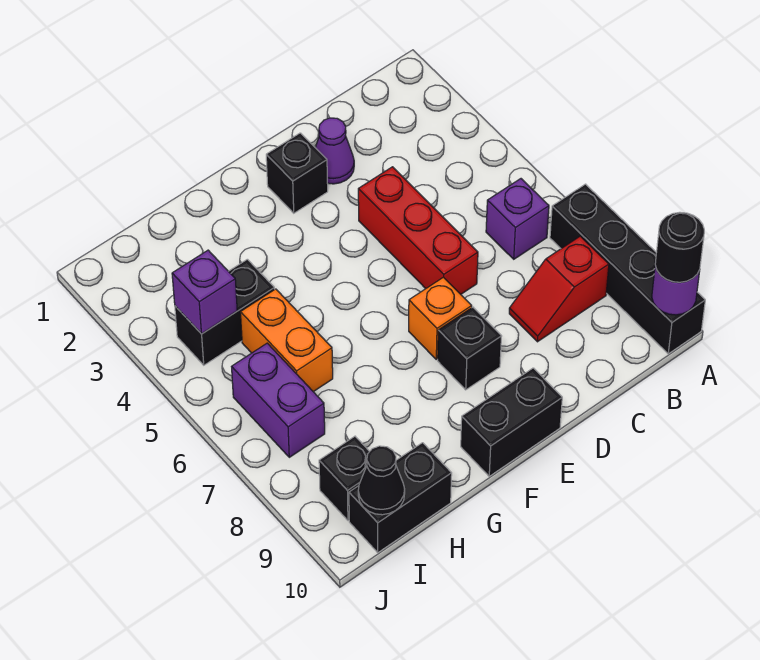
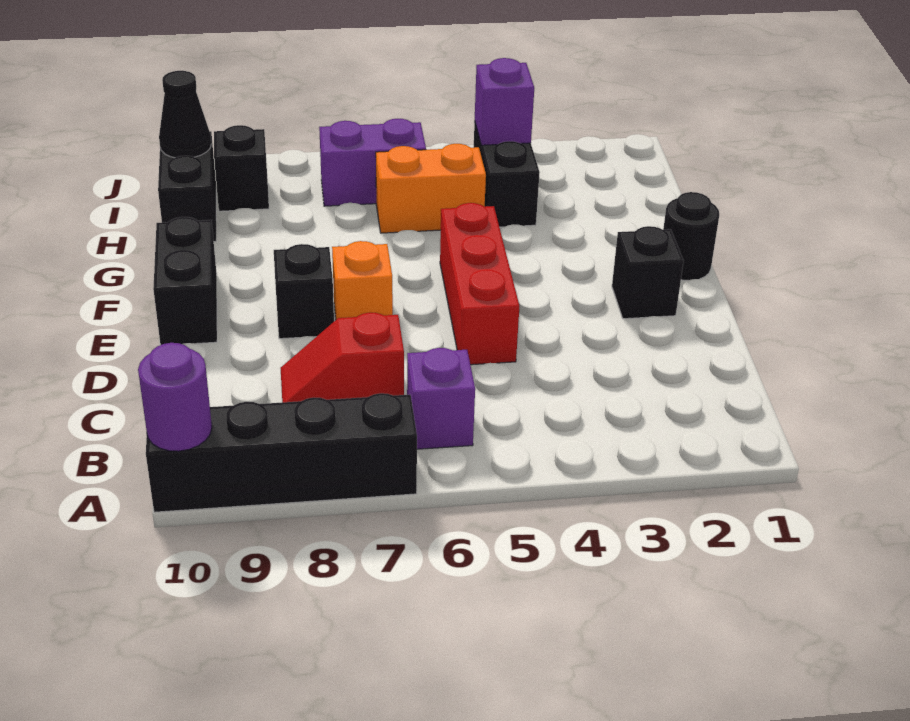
black round brick A10 level 3 -> black round brick F1 level 1
red slope B8:C8 level 1 top B -> red slope C7:C8 level 1 top 7
purple cone D2 level 1 -> none
red brick D4:D6 level 1 -> red brick D5:F5 level 1

